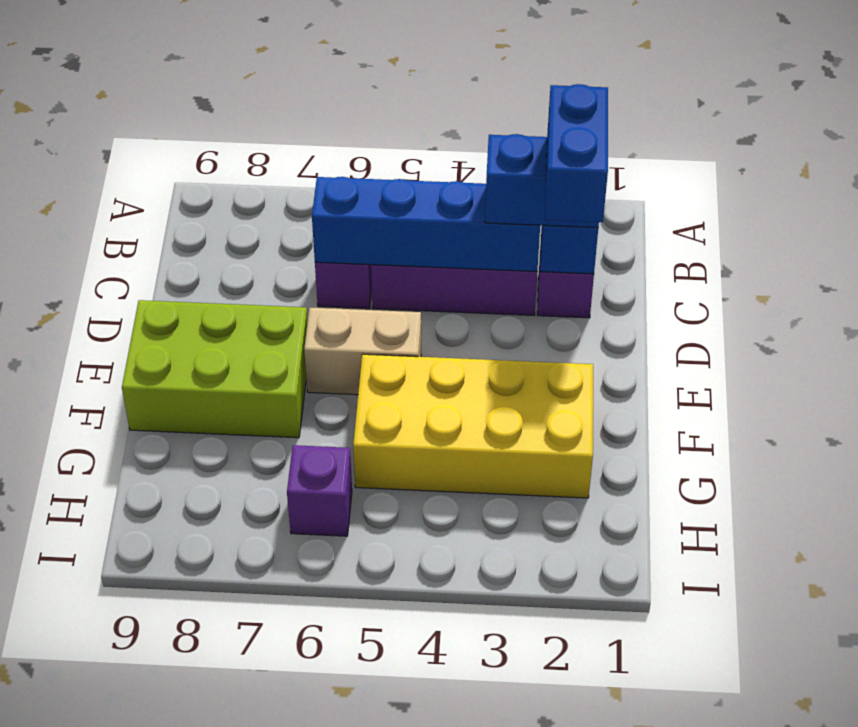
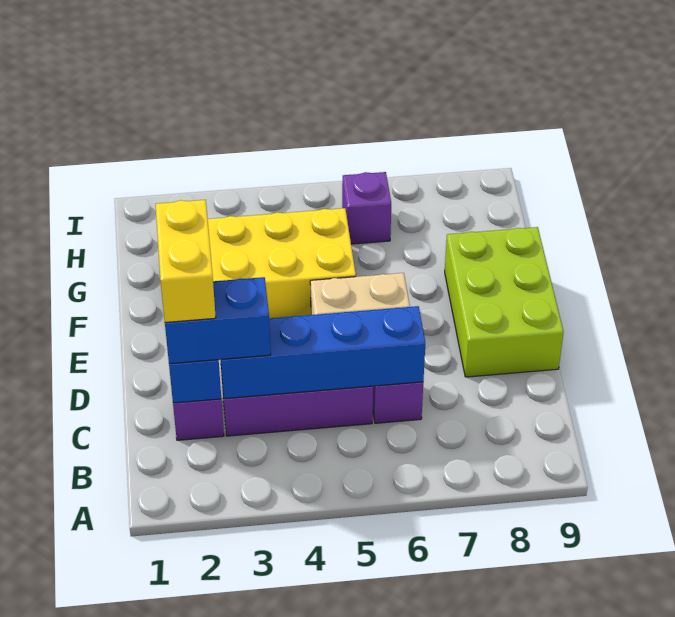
blue brick C2:D2 level 4 -> yellow brick C2:D2 level 4
lime brick E7:F9 level 1 -> lime brick D8:F9 level 1

